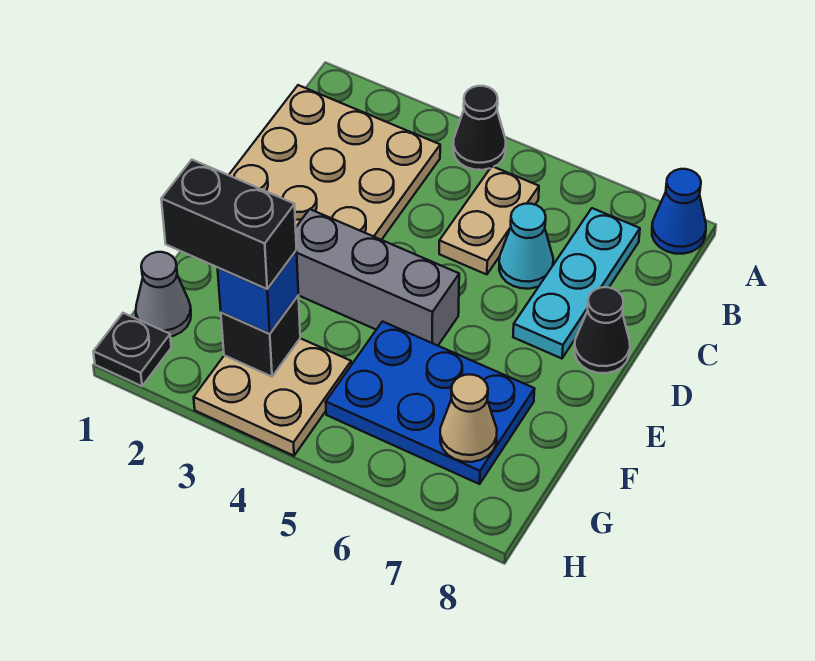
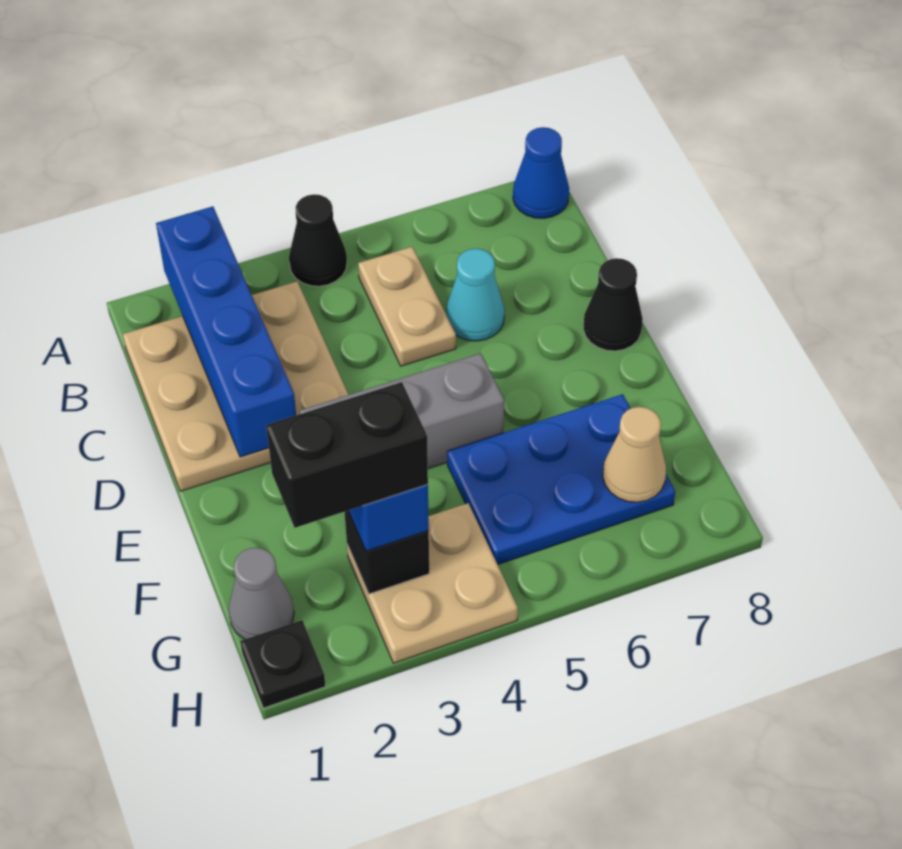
none -> blue brick A2:D2 level 2
cyan plate B7:D7 level 1 -> none

